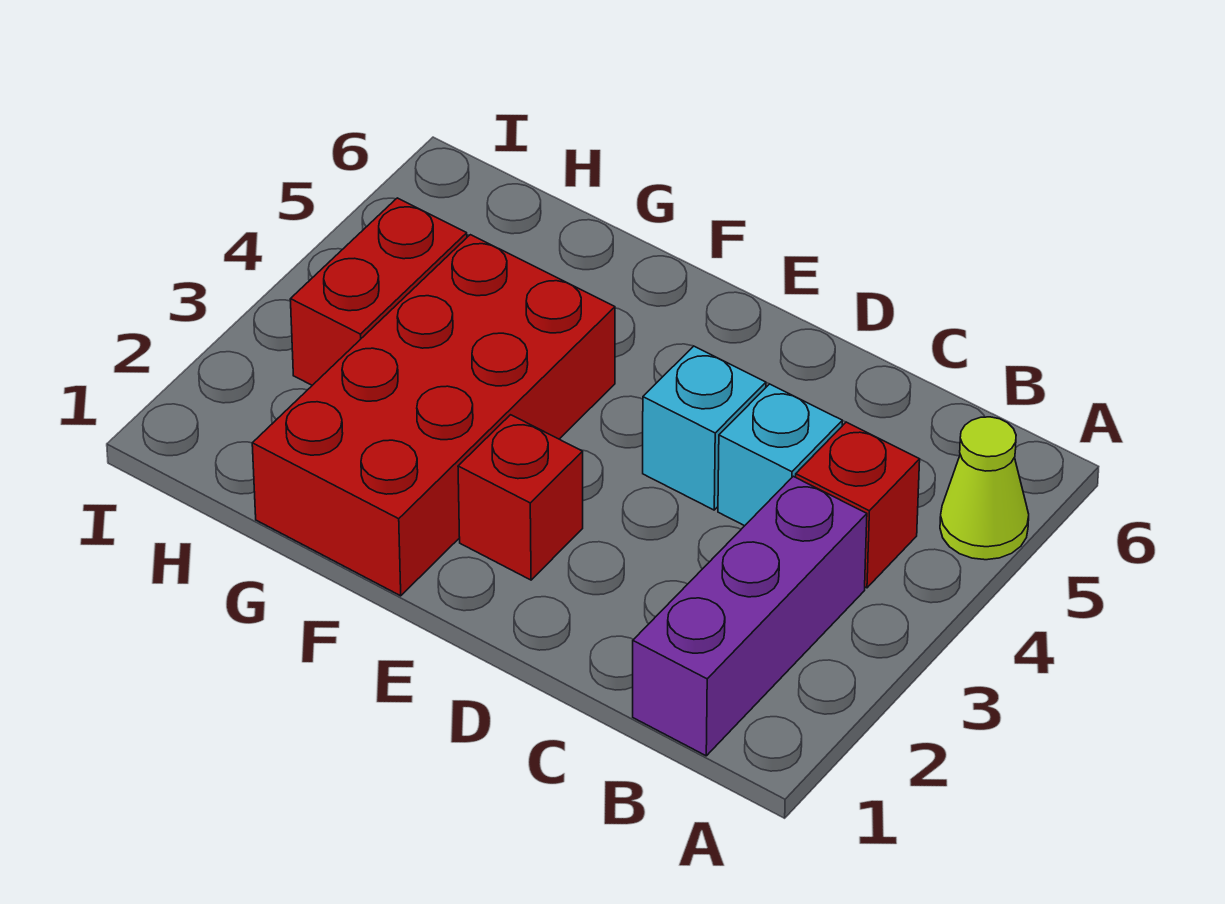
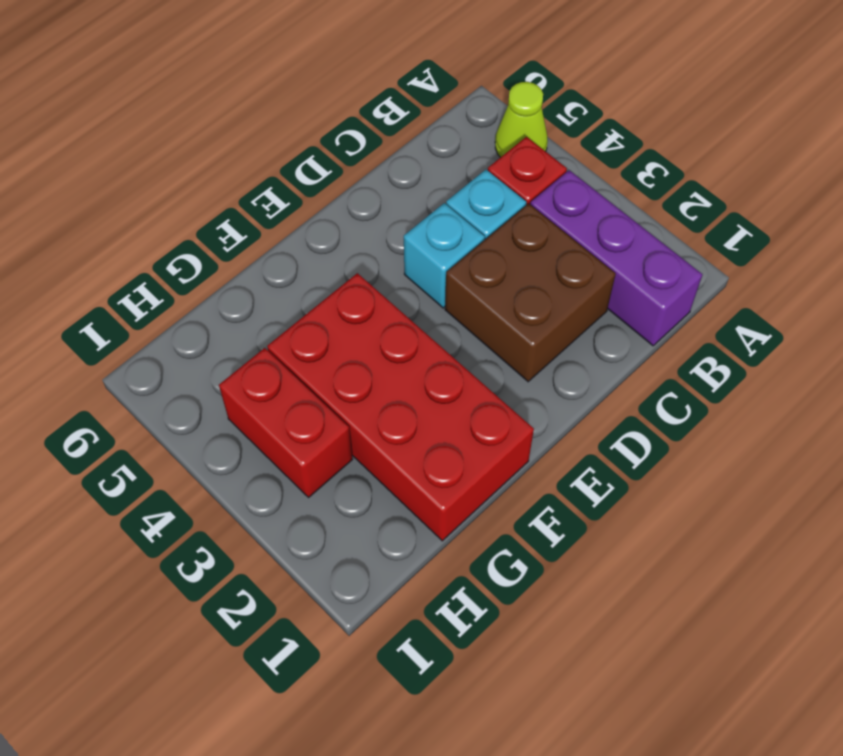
none -> brown brick C2:D3 level 1
red brick E2 level 1 -> none

